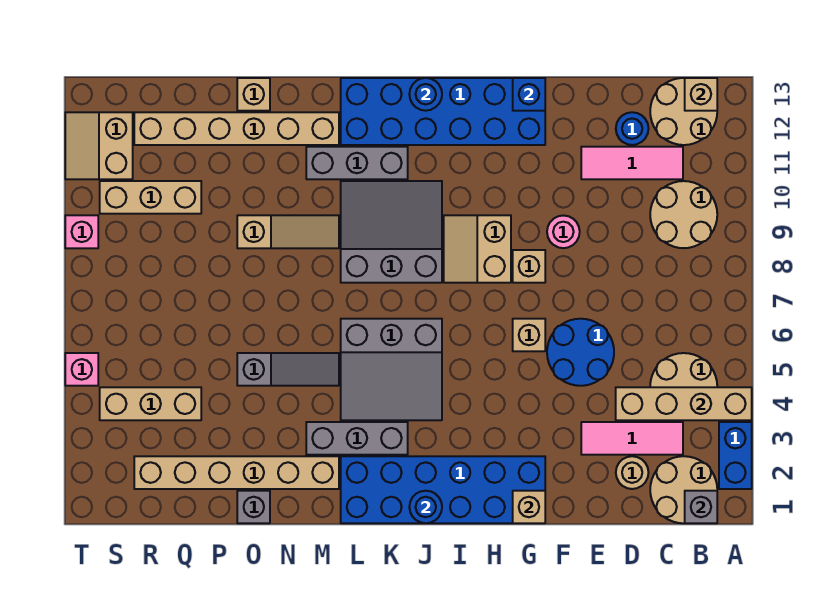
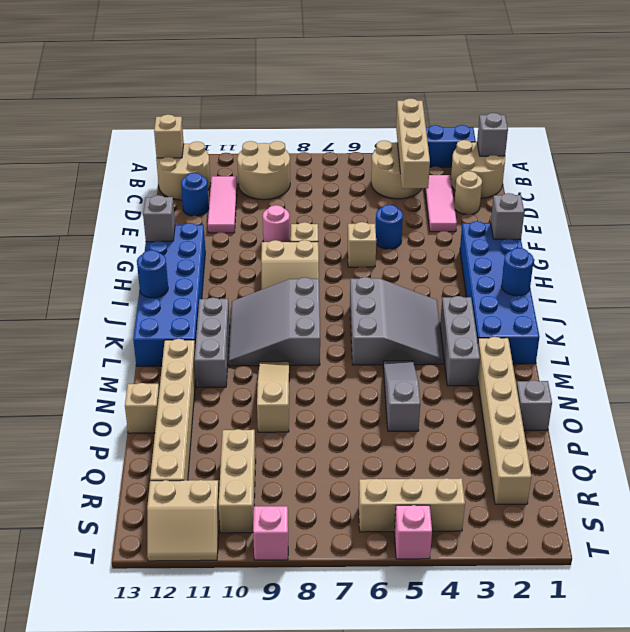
blue round brick E5:F6 level 1 -> blue round brick F5 level 1
tan brick G1 level 2 -> grey brick G1 level 2
blue brick G13 level 2 -> grey brick G13 level 2
tan brick Q4:S4 level 1 -> tan brick S4:S6 level 1

